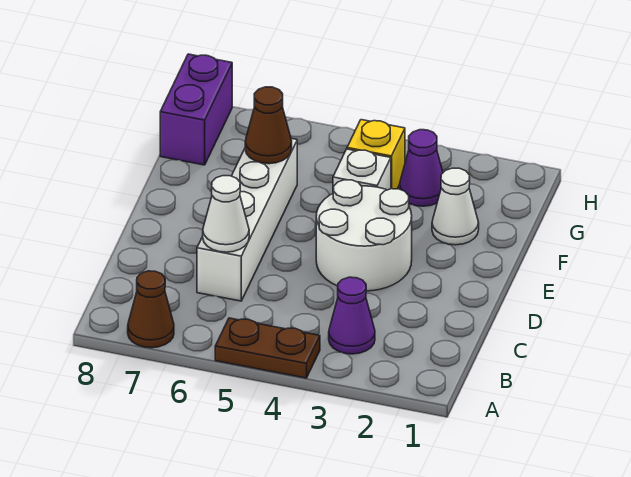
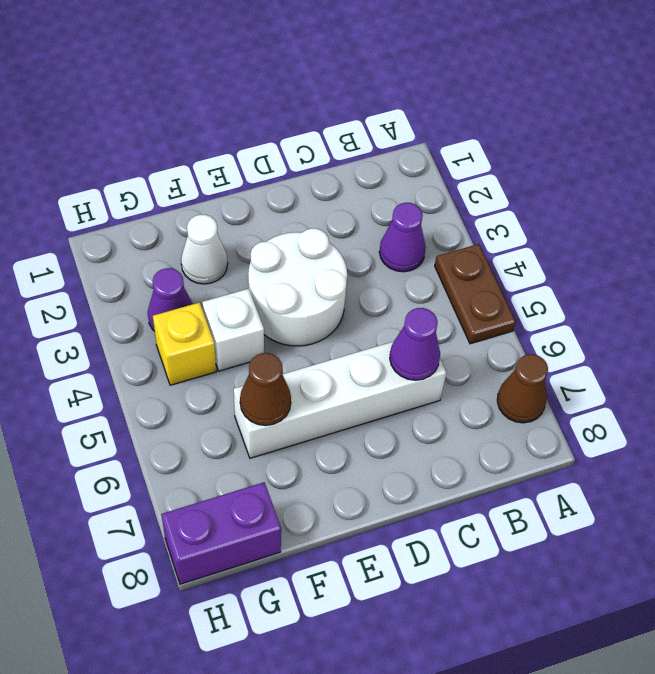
white cone C6 level 2 -> purple cone C6 level 2

